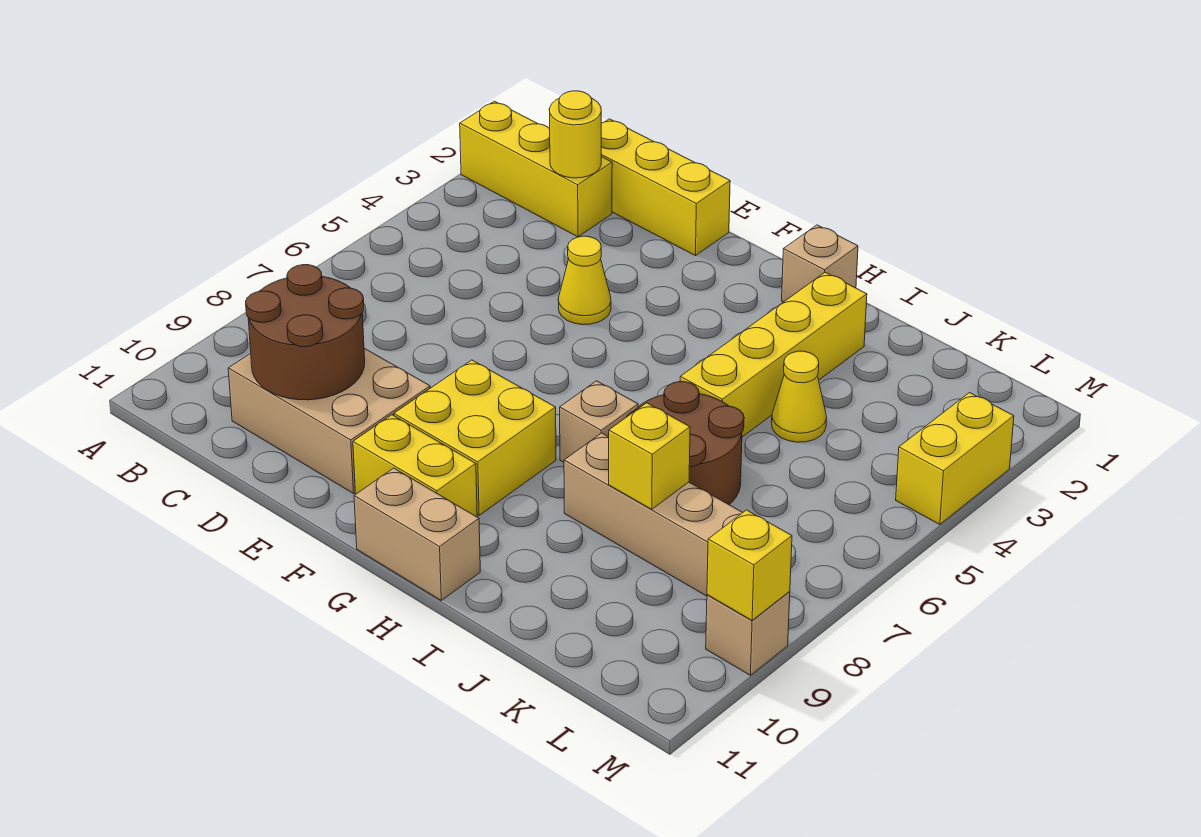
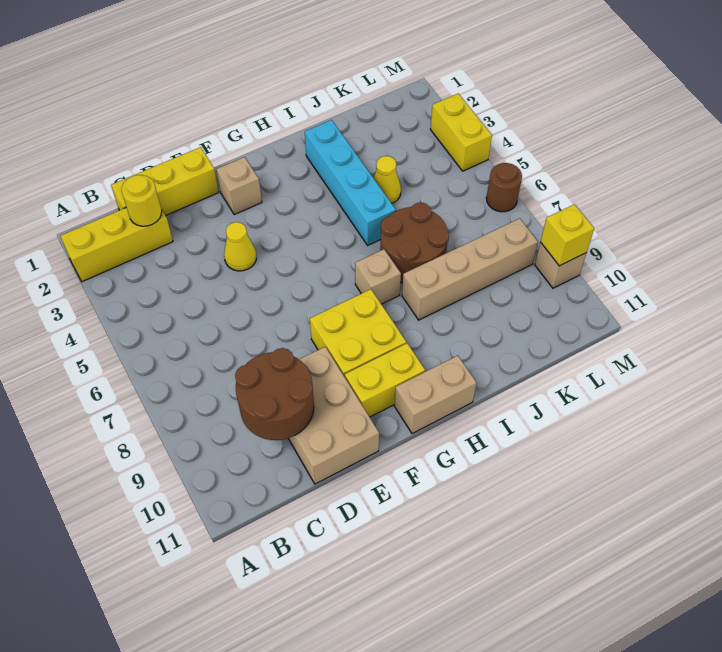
tan brick C9:E10 level 1 -> tan brick D9:E11 level 1
tan brick H1 level 1 -> tan brick F2 level 1
yellow brick I2:I5 level 1 -> cyan brick I2:I5 level 1
yellow brick J8 level 2 -> none
none -> brown round brick M6 level 1

